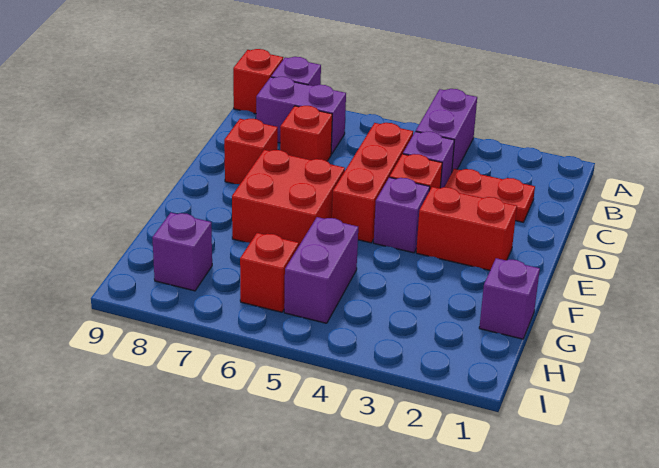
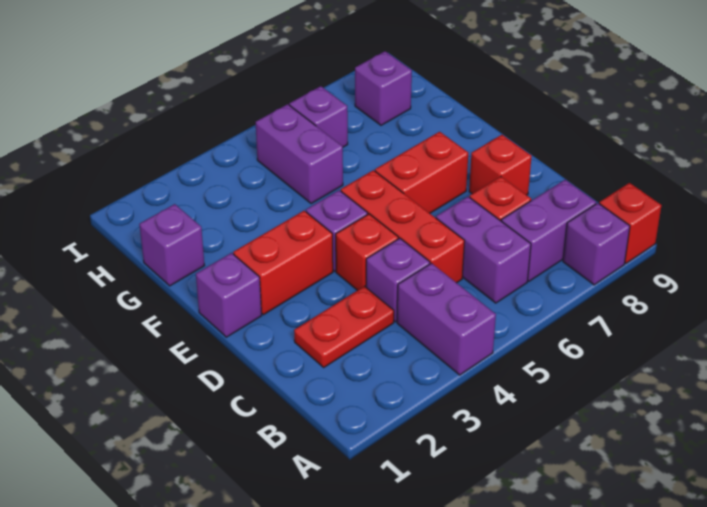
none -> purple brick B6:C6 level 1
none -> purple brick E1 level 1
red brick E6:F7 level 1 -> red brick E6:E7 level 1
red brick H6 level 1 -> purple brick H6 level 1

